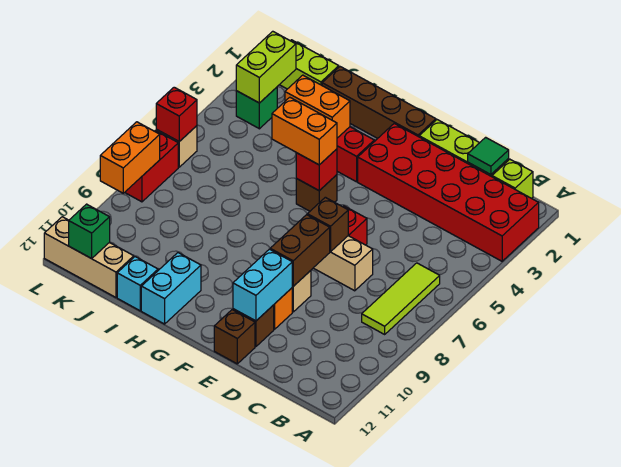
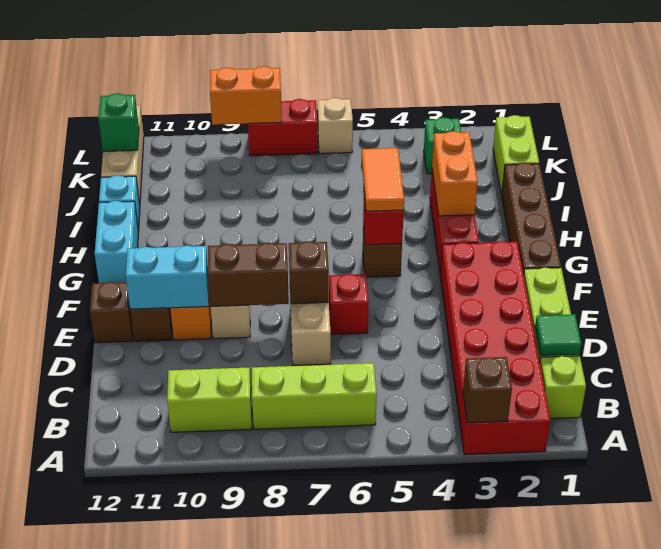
none -> brown brick A3 level 2
lime tile B6:B8 level 1 -> lime brick B6:B8 level 1
orange brick G5:H5 level 3 -> orange tile G5:H5 level 3
cyan brick H11:H12 level 1 -> cyan brick G12:H12 level 1
lime brick K2:K3 level 2 -> lime brick B9:B10 level 1
red brick L6 level 2 -> none

